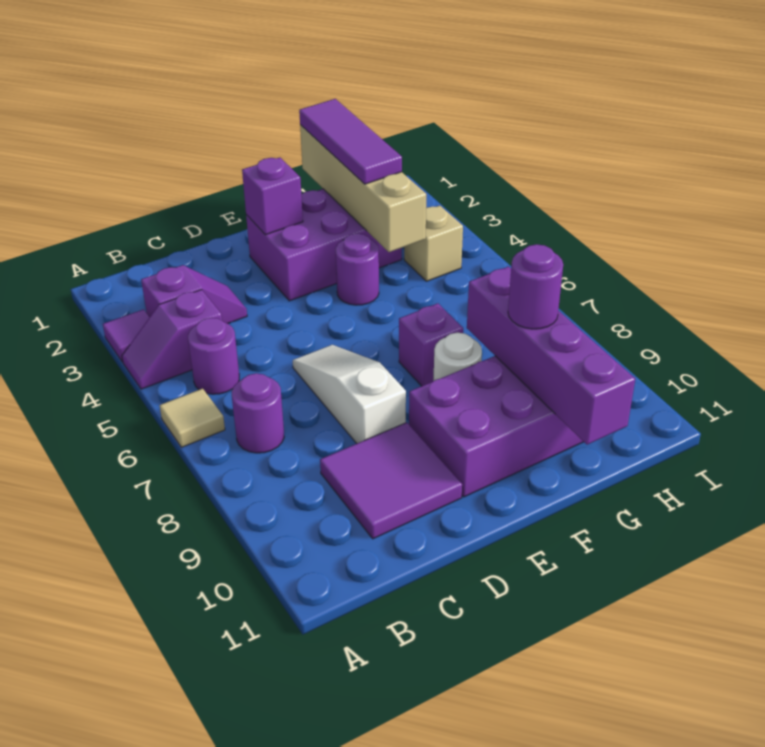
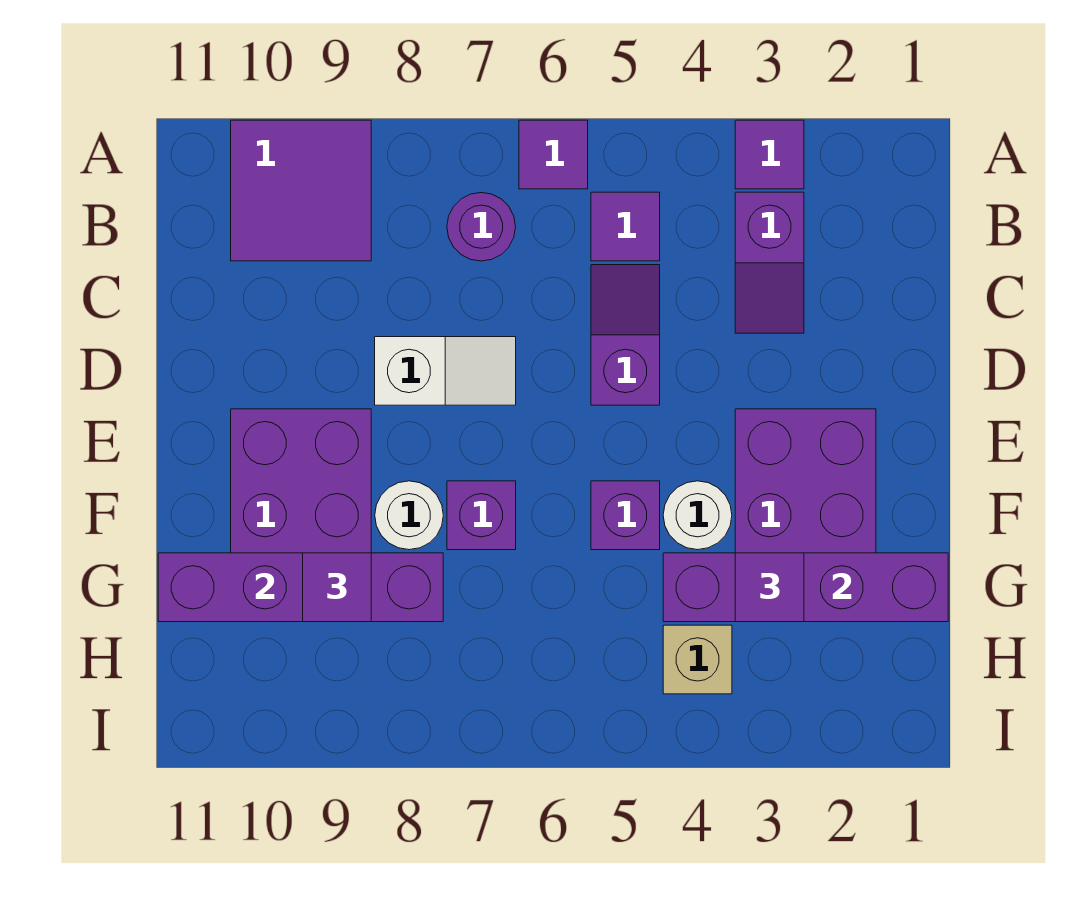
purple slope A4:B4 level 1 top B -> purple slope C5:D5 level 1 top D
tan tile A6 level 1 -> purple tile A6 level 1
purple round brick B5 level 1 -> purple tile B5 level 1
purple tile C9:D10 level 1 -> purple tile A9:B10 level 1
white slope D6:D8 level 1 top 8 -> white slope D7:D8 level 1 top 8
purple brick E2 level 2 -> purple brick F5 level 1
purple round brick F4 level 1 -> white round brick F4 level 1
tan brick G1:G4 level 2 -> purple brick G1:G4 level 2
purple tile G1:G3 level 3 -> purple tile G3 level 3
purple round brick G9 level 3 -> purple tile G9 level 3

